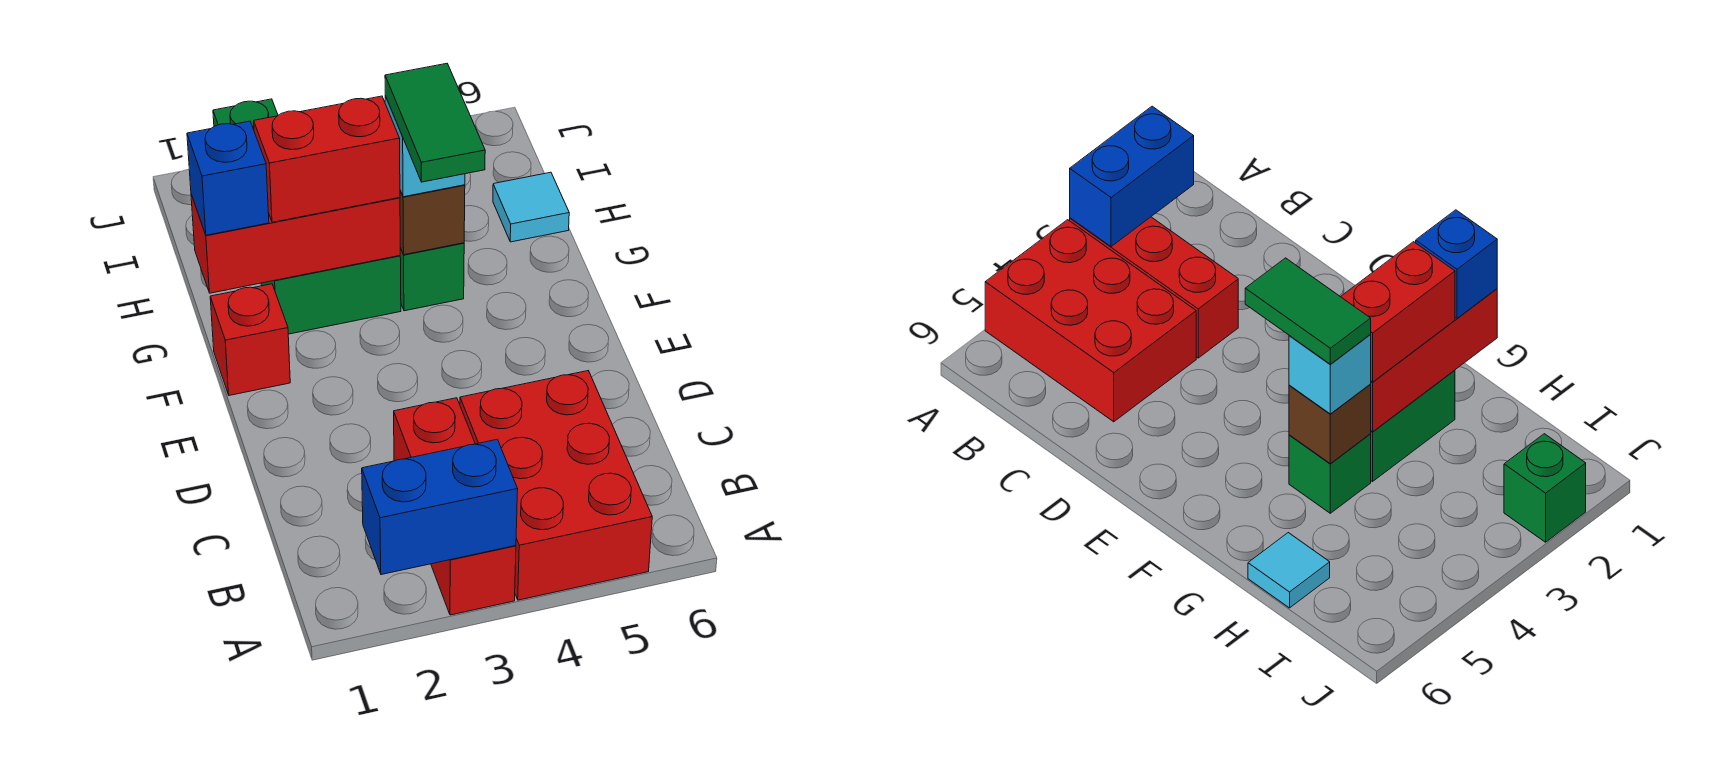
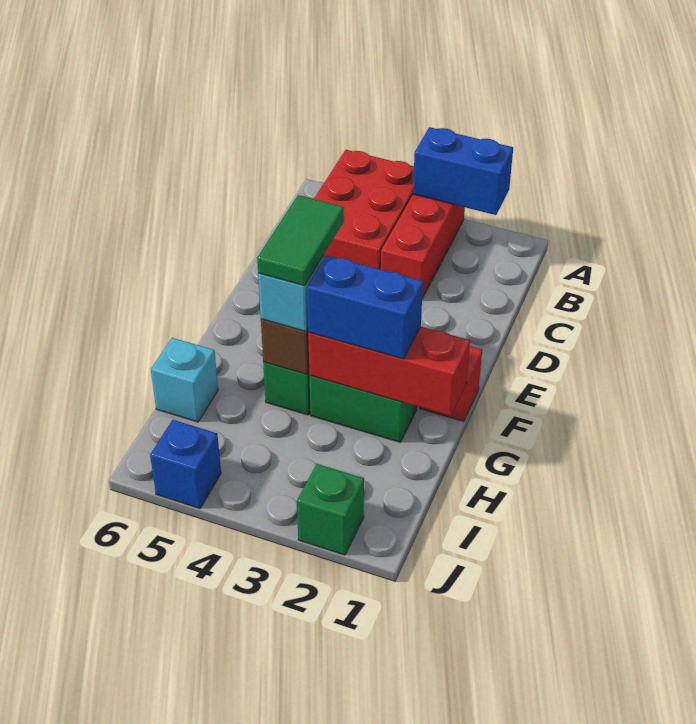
blue brick G1 level 3 -> blue brick J5 level 1
red brick G2:G3 level 3 -> blue brick G2:G3 level 3
cyan tile H6 level 1 -> cyan brick H6 level 1

